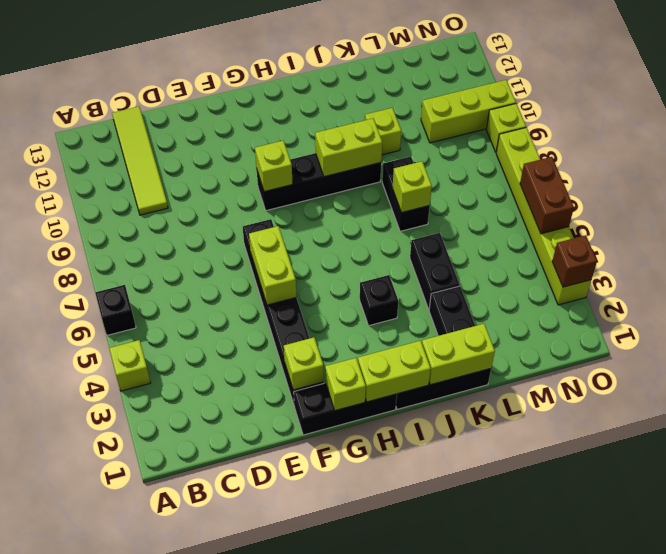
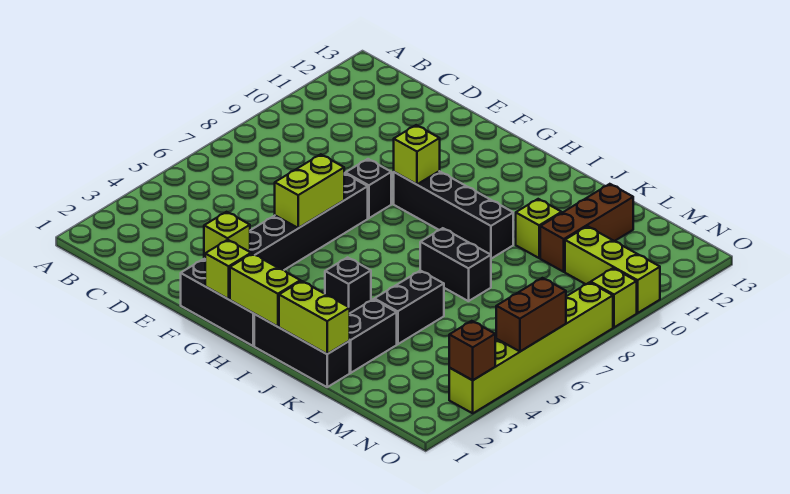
lime brick A4 level 1 -> none
black brick A6 level 1 -> black brick F8 level 1
lime tile C10:C13 level 1 -> none
lime brick I9:J9 level 2 -> none
black brick K7:K8 level 1 -> black brick J7:K7 level 1
lime brick K7 level 2 -> none
none -> brown brick L10:L12 level 1

